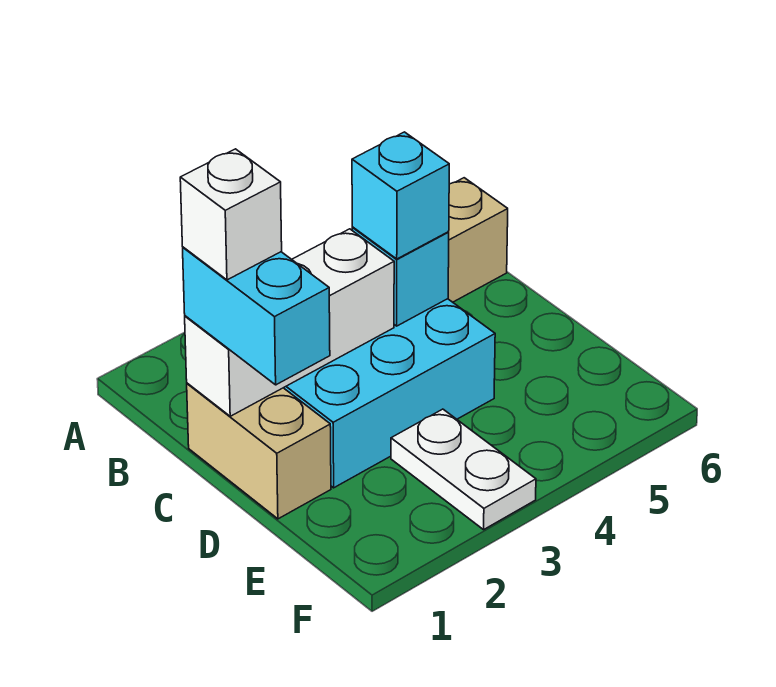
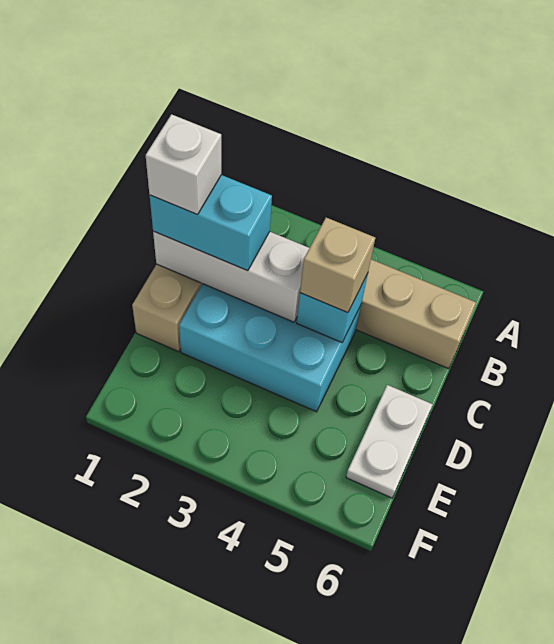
cyan brick C1:D1 level 3 -> cyan brick C1:C2 level 3
cyan brick C4 level 3 -> tan brick C4 level 3
white plate E3:F3 level 1 -> white plate D6:E6 level 1

